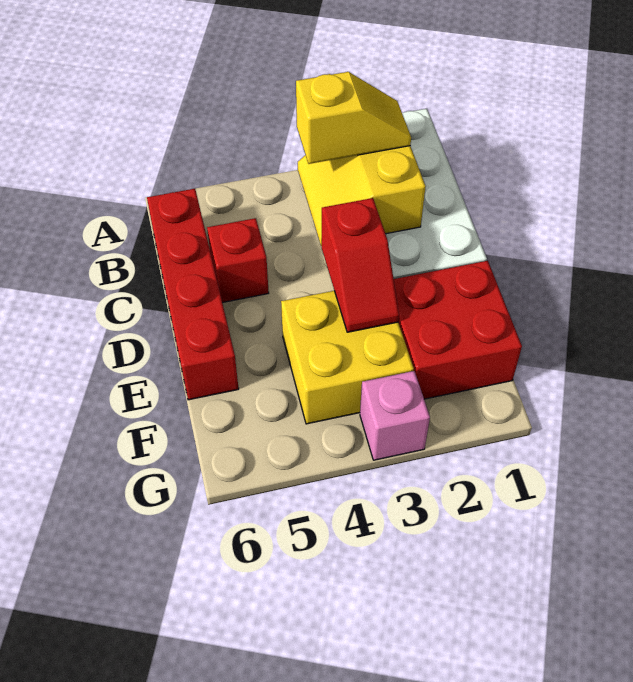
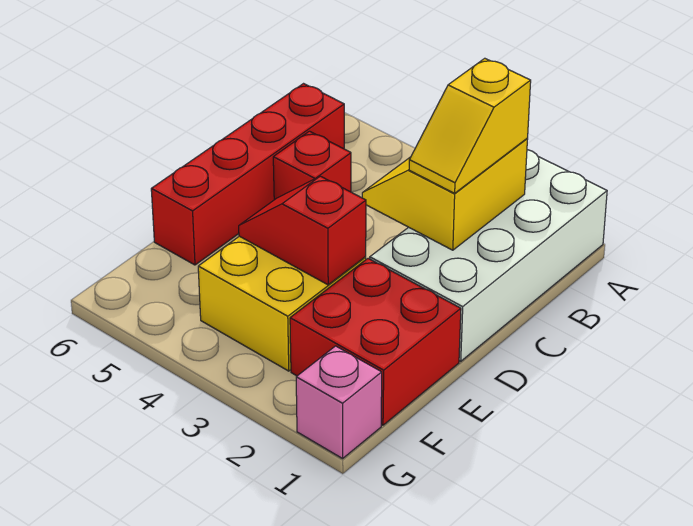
yellow slope B2:B3 level 3 top 3 -> yellow slope B2:C2 level 3 top B
red slope D3:E3 level 2 top D -> red slope E3:E4 level 2 top 3
pink brick G3 level 1 -> pink brick G1 level 1

